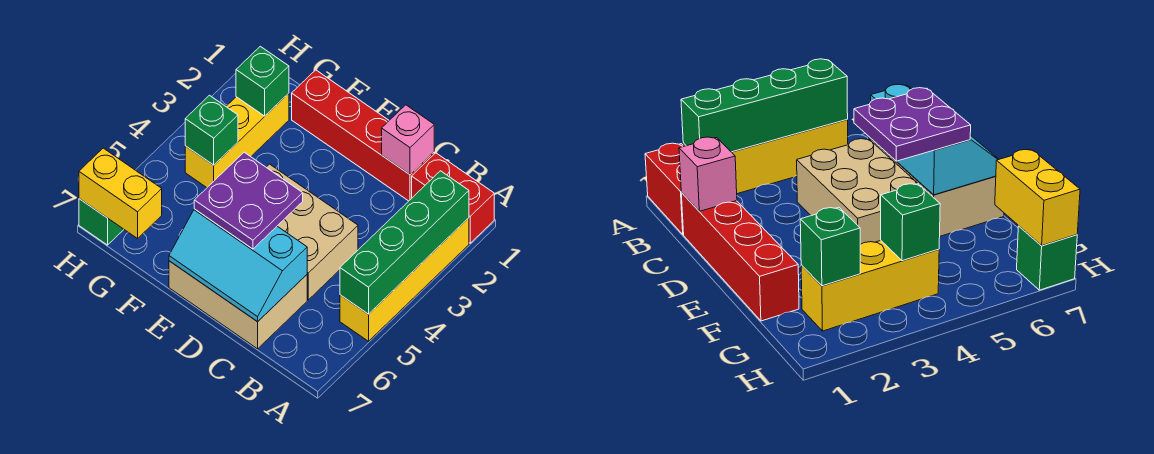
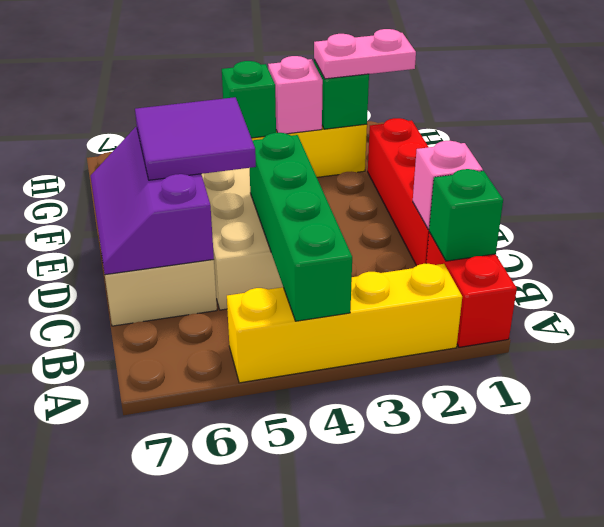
green brick A2:A5 level 2 -> green brick A4:D4 level 2
cyan slope C6:E7 level 2 top 6 -> purple slope C6:E7 level 2 top 6
purple plate D5:E6 level 3 -> purple tile D5:E6 level 3
none -> pink plate G1:G2 level 3
none -> pink brick G3 level 2
yellow brick G7:H7 level 2 -> none
green brick H7 level 1 -> green brick B1 level 2

